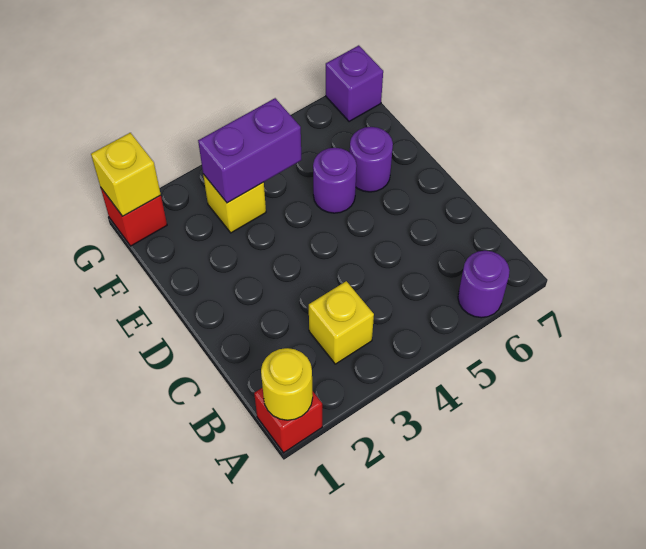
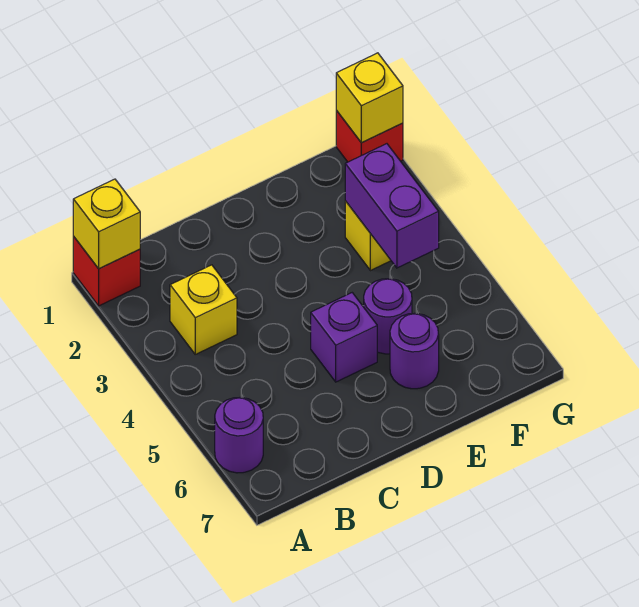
yellow round brick A1 level 2 -> yellow brick A1 level 2
purple brick G7 level 1 -> purple brick D5 level 1

